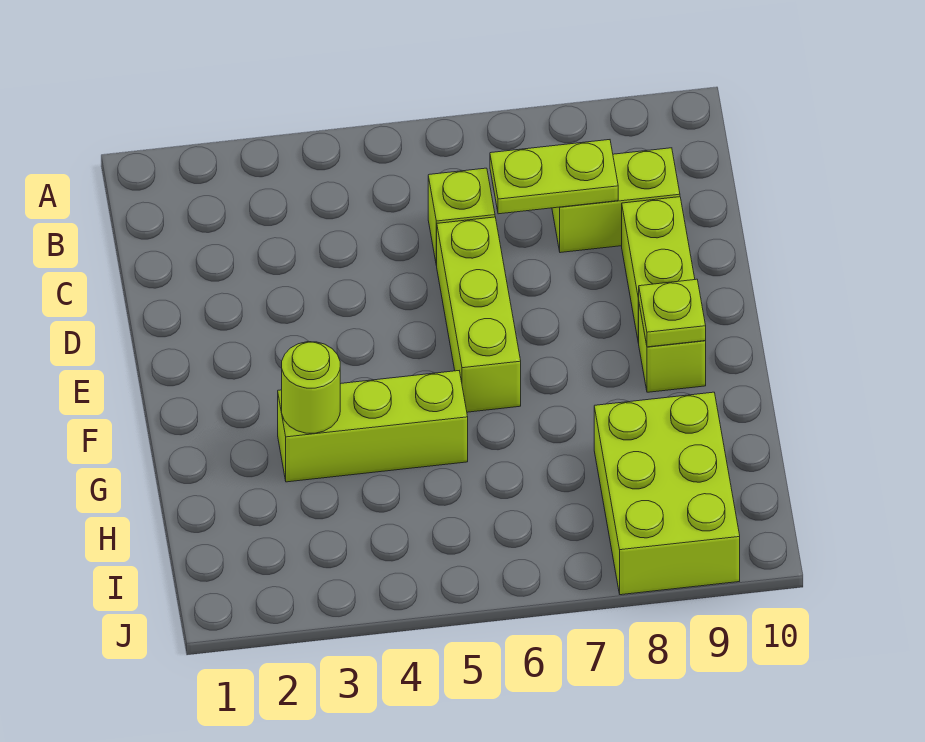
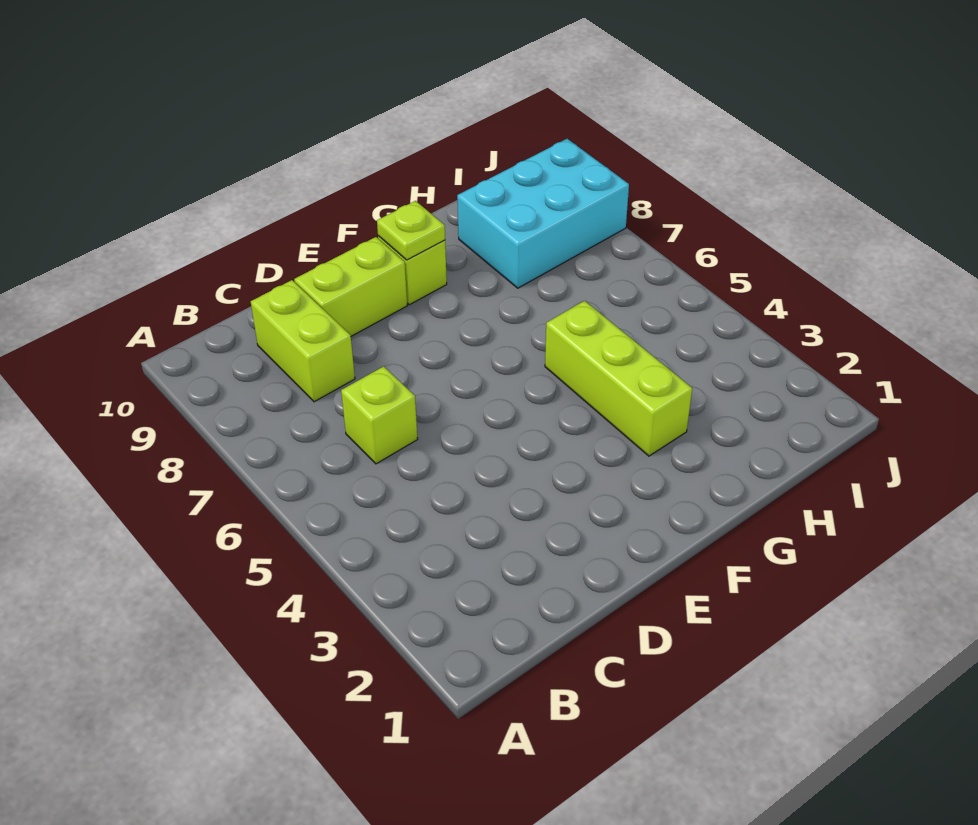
lime plate C7:C8 level 2 -> none
lime brick D6:F6 level 1 -> none
lime round brick G3 level 2 -> none
lime brick H8:J9 level 1 -> cyan brick H8:J9 level 1

